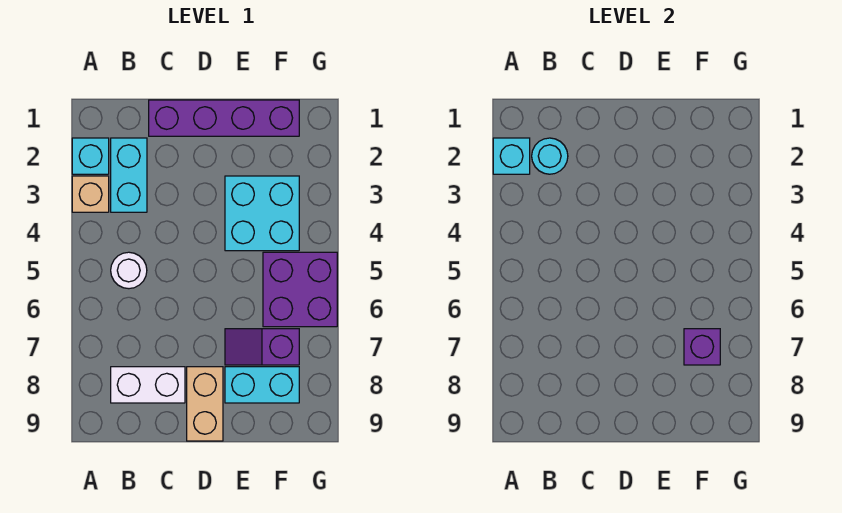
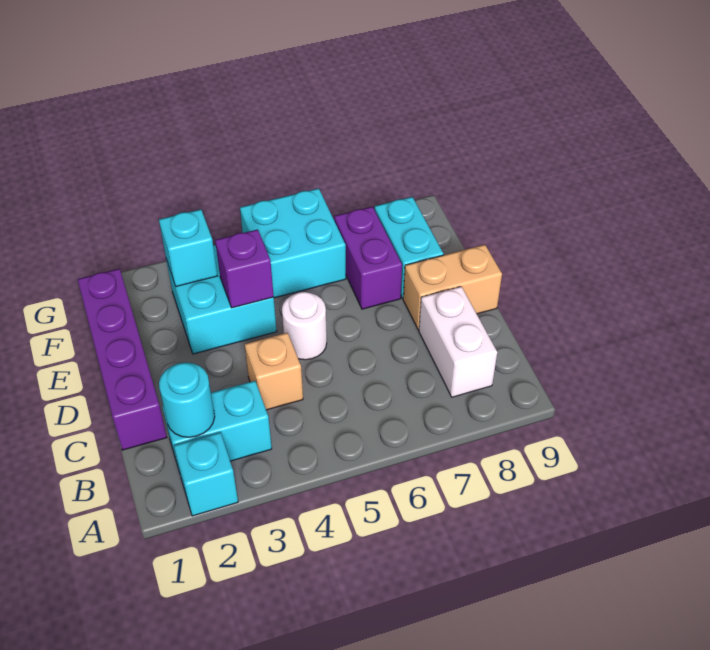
cyan brick A2 level 2 -> cyan brick F3 level 2
tan brick A3 level 1 -> tan brick C4 level 1
white round brick B5 level 1 -> white round brick D5 level 1
purple slope E7:F7 level 1 top F -> purple brick E7:F7 level 1
purple brick F5:G6 level 1 -> cyan brick F5:G6 level 1
purple brick F7 level 2 -> purple brick E4 level 2

